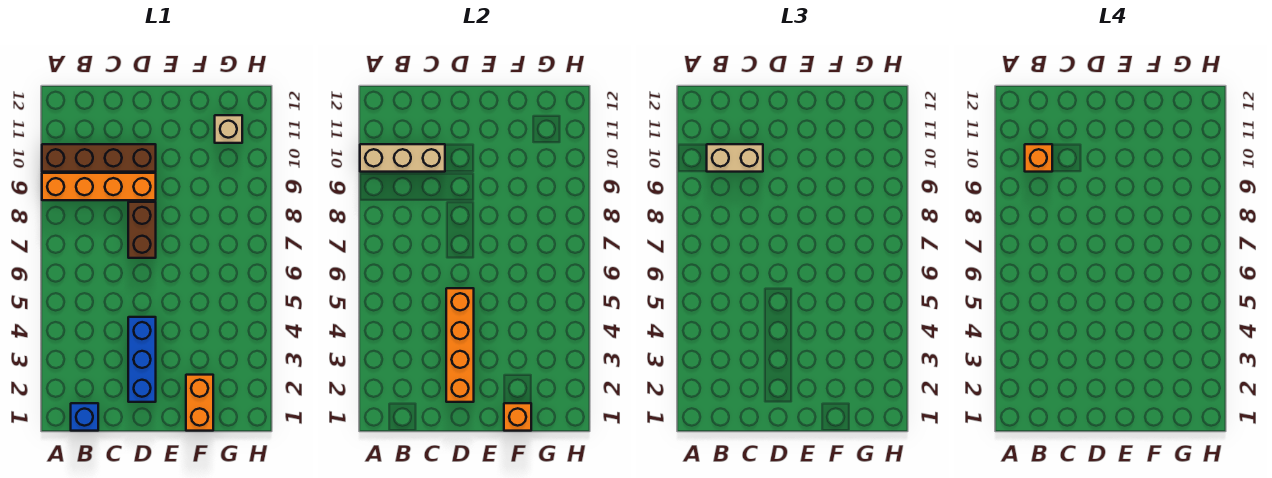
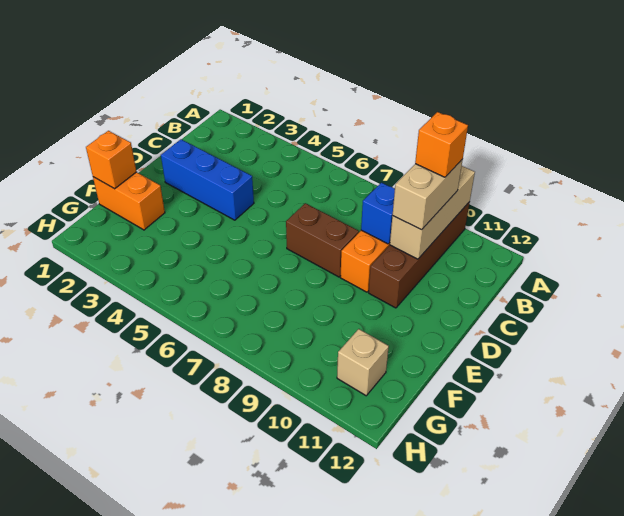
blue brick B1 level 1 -> blue brick C9 level 2
orange brick D2:D5 level 2 -> none

